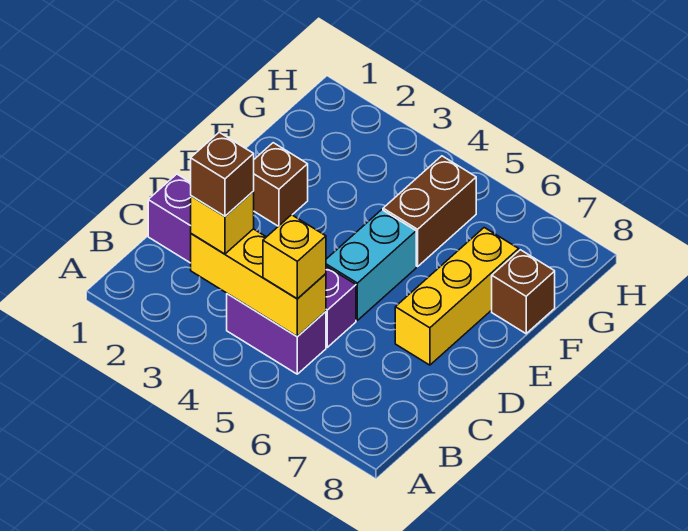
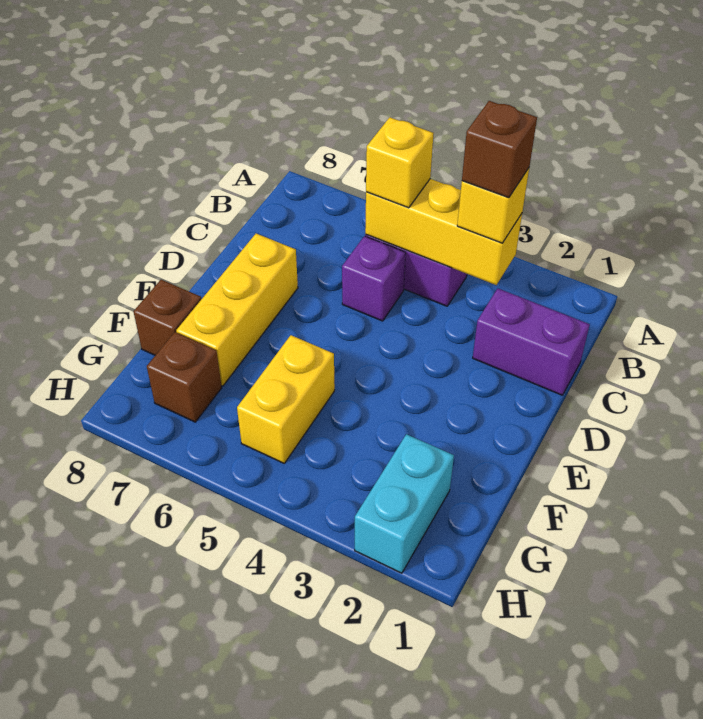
cyan brick D5:E5 level 1 -> cyan brick G2:H2 level 1
brown brick E2 level 1 -> brown brick G7 level 1
brown brick F5:G5 level 1 -> yellow brick F5:G5 level 1

